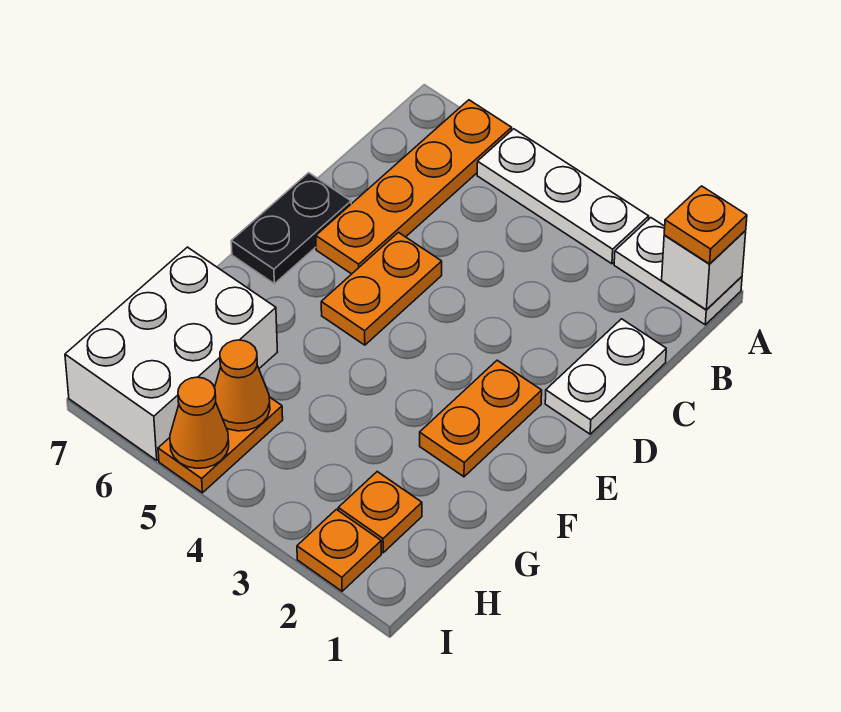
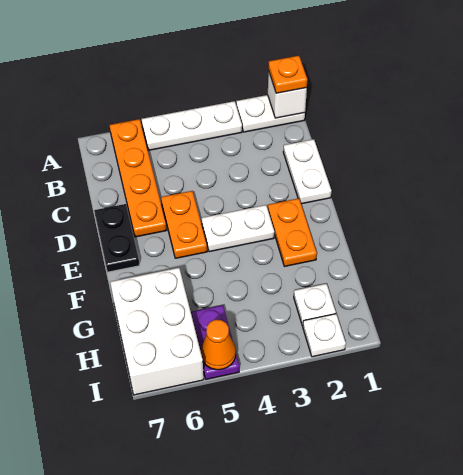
none -> white plate E3:E4 level 1
orange plate H2 level 1 -> white plate H2 level 1
orange plate H5:I5 level 1 -> purple plate H5:I5 level 1
orange cone H5 level 2 -> none
orange plate I2 level 1 -> white plate I2 level 1

